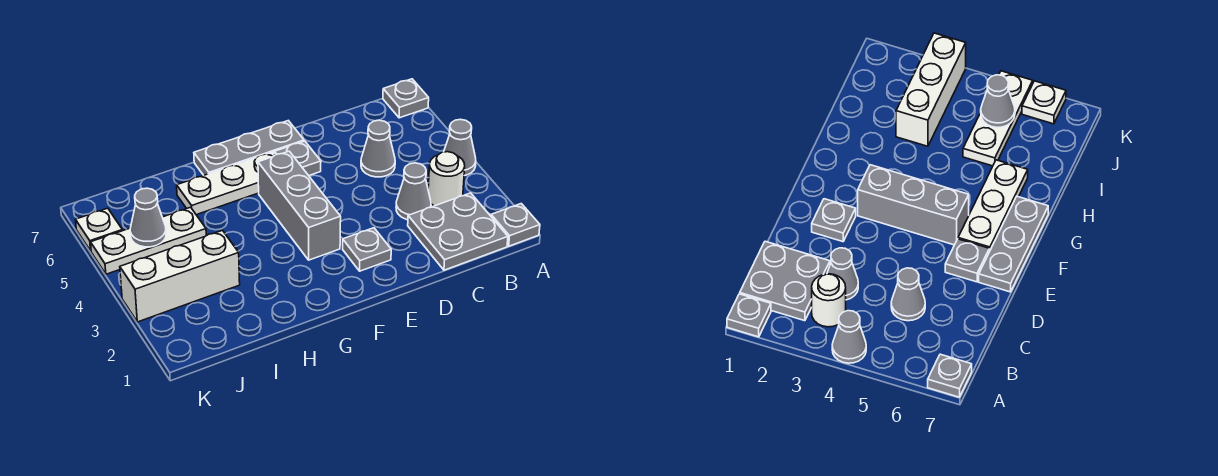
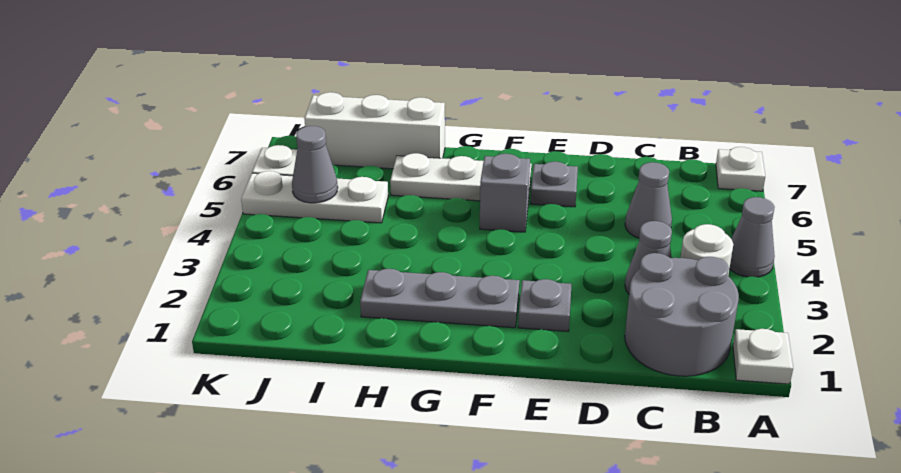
grey plate A1 level 1 -> white plate A1 level 1
grey plate A7 level 1 -> white plate A7 level 1
grey plate B1:C2 level 1 -> grey round brick B1:C2 level 1
grey plate E7:G7 level 1 -> grey plate F2:H2 level 1
grey brick F3:F5 level 1 -> grey brick F5 level 1
white brick I3:K3 level 1 -> white brick H7:J7 level 1

